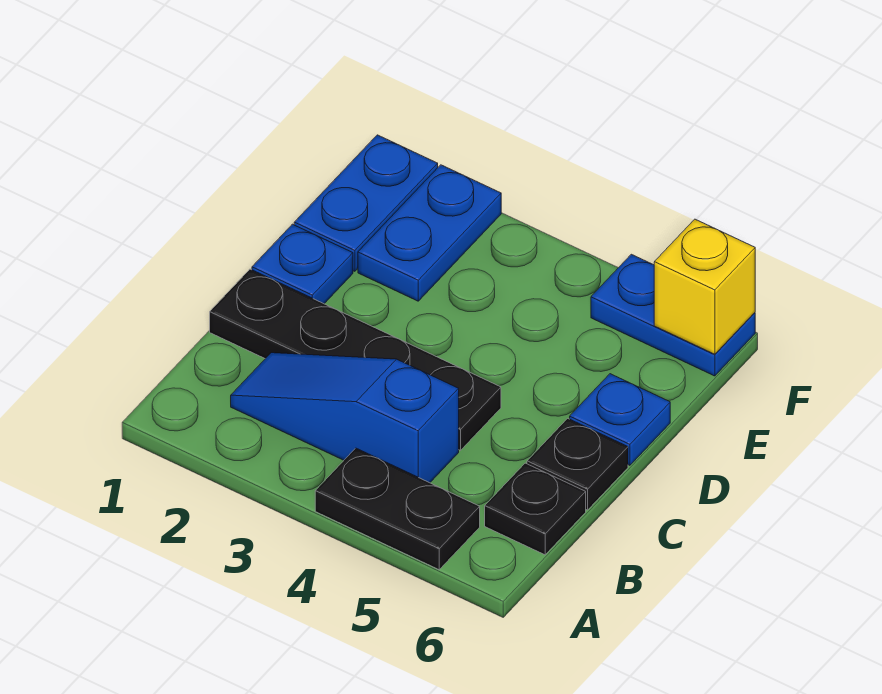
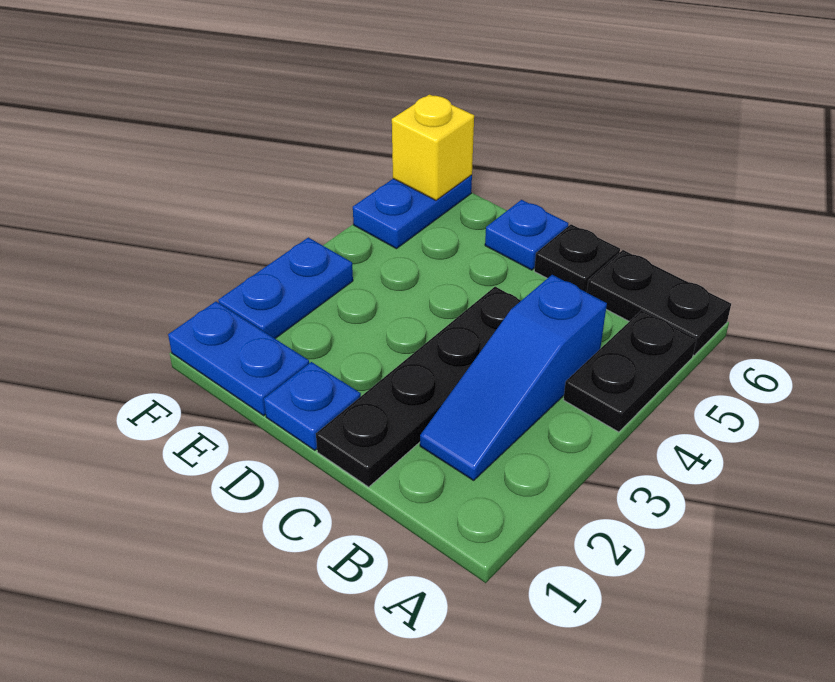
black plate B6 level 1 -> black plate A6:B6 level 1
blue plate E2:F2 level 1 -> blue plate F2:F3 level 1

